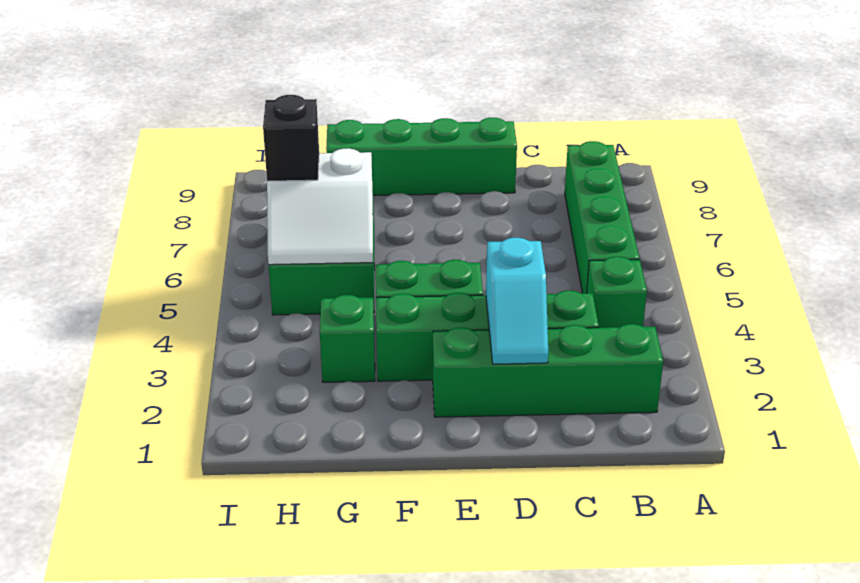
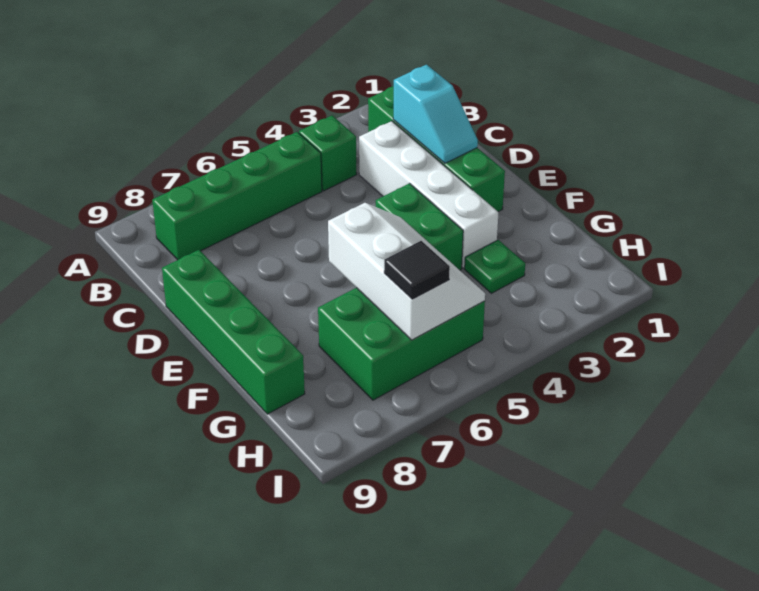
green brick C3:F3 level 1 -> white brick C3:F3 level 1
cyan slope D2:D3 level 2 top 3 -> cyan slope C2:D2 level 2 top C
green brick G3 level 1 -> green plate G3 level 1
white slope G5:H6 level 2 top 6 -> white slope F5:H6 level 2 top 6
black brick H6 level 3 -> black tile H6 level 3

